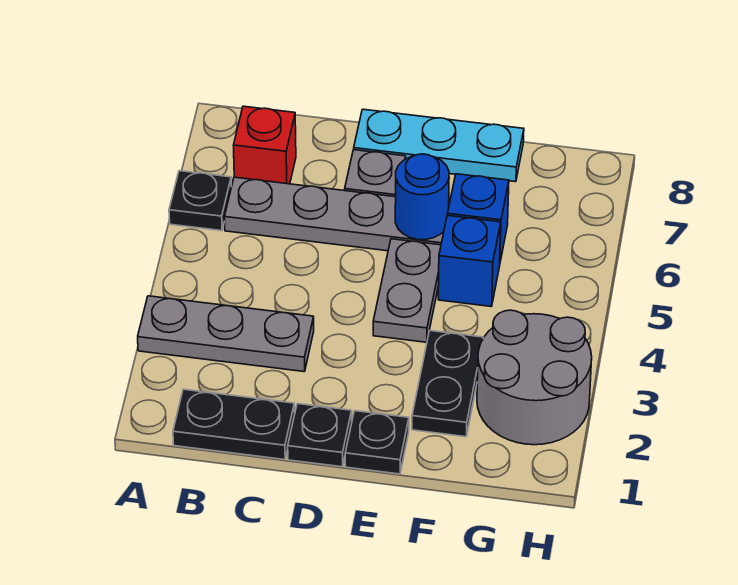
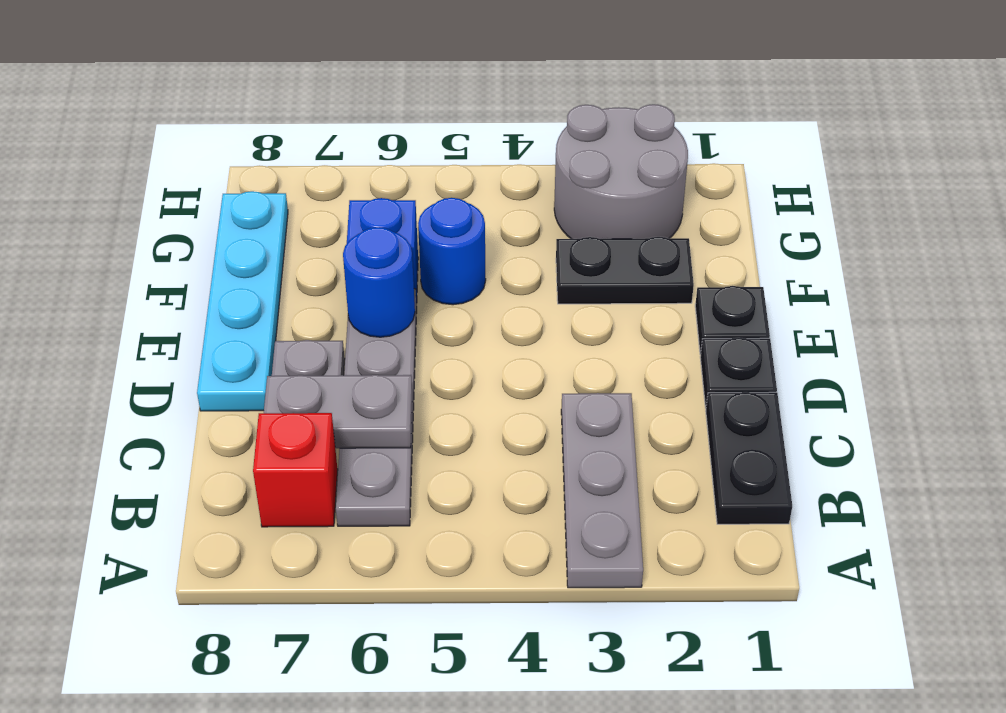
black plate A6 level 1 -> none
cyan plate D8:F8 level 1 -> cyan plate D8:G8 level 1
grey plate E4:E5 level 1 -> grey plate C6:C7 level 2
blue brick F5 level 1 -> blue round brick F5 level 1

